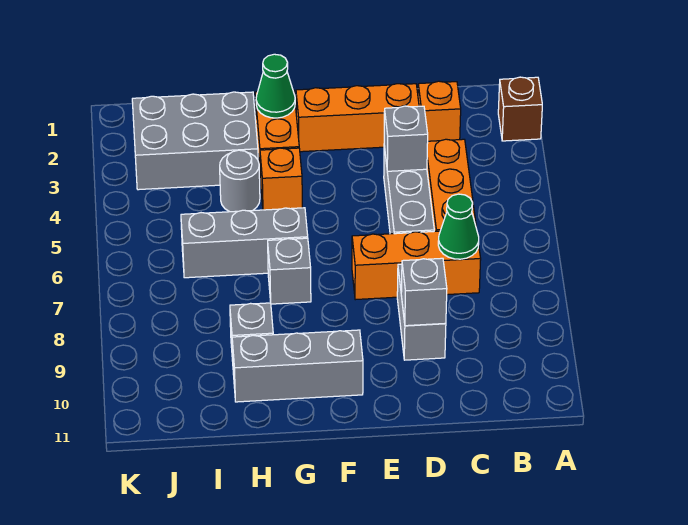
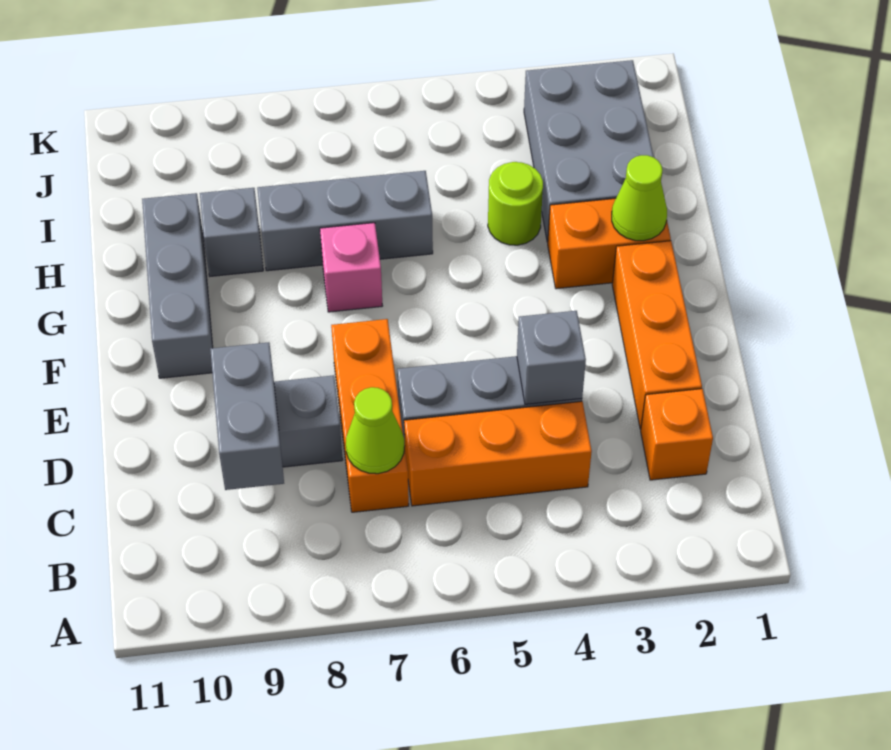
brown brick A2 level 1 -> none
green cone C7 level 2 -> lime cone C7 level 2
grey brick D9 level 2 -> grey brick C9:D9 level 2
green cone G2 level 2 -> lime cone G2 level 2
orange brick G4 level 1 -> none
grey brick G6:I6 level 1 -> grey brick H6:H8 level 1
grey brick G7 level 1 -> pink brick G7 level 1
grey round brick H4 level 1 -> lime round brick H4 level 1

